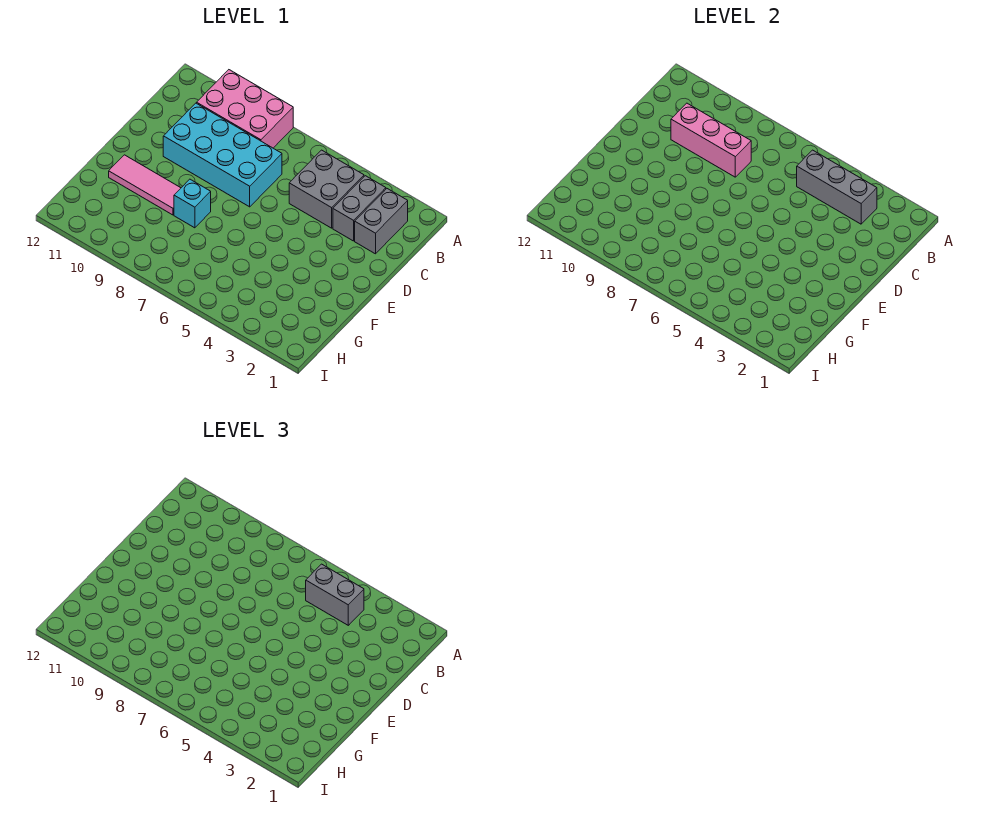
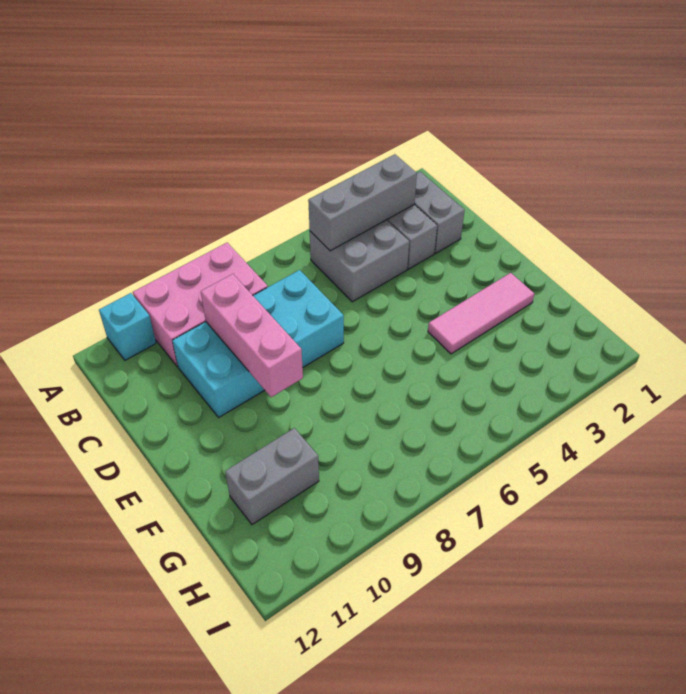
grey brick B4:B5 level 3 -> grey brick G10:G11 level 1
pink brick C8:C10 level 2 -> pink brick C9:E9 level 2
cyan brick F8 level 1 -> cyan brick A11 level 1
pink tile F9:F11 level 1 -> pink tile F2:F4 level 1

